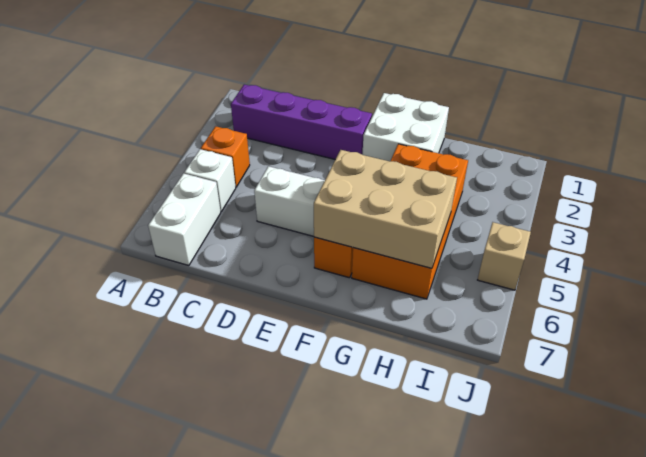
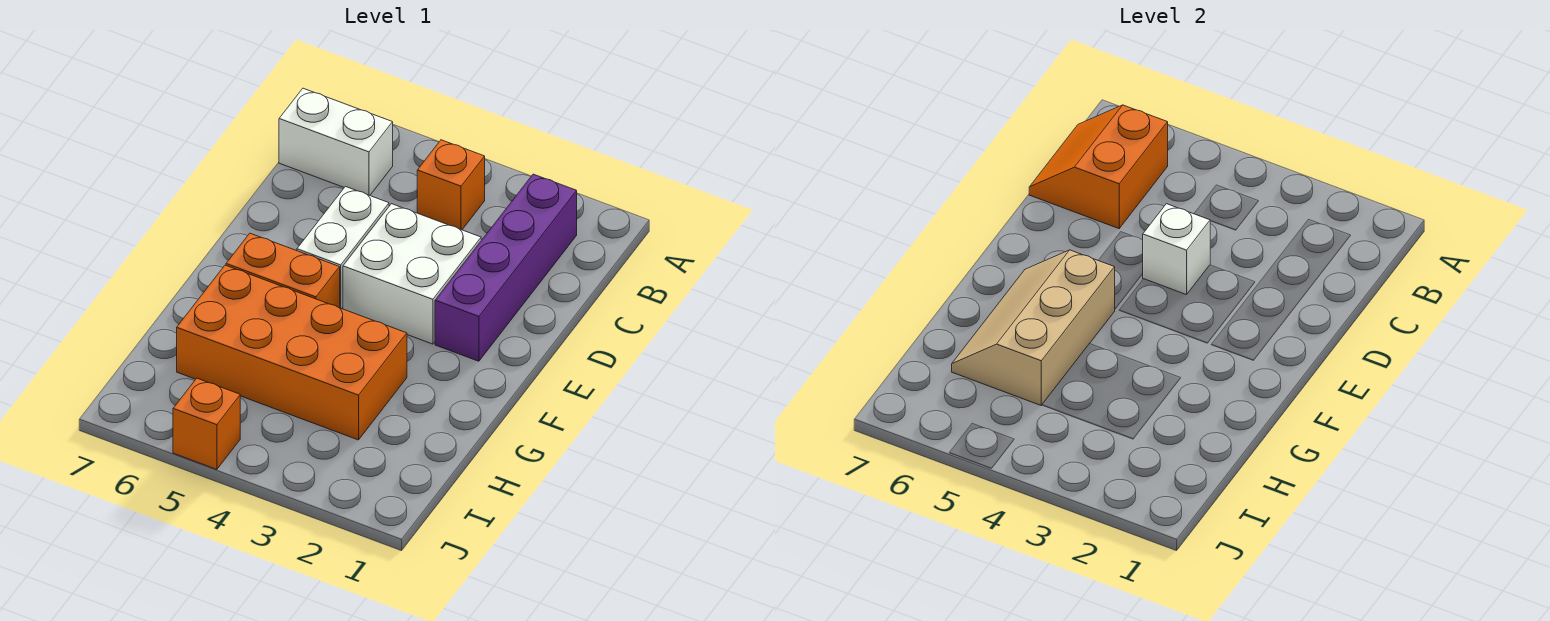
white brick B5 level 1 -> white brick D4 level 2
none -> orange slope B6:C7 level 2 top 6
white brick F1:G2 level 1 -> white brick D3:E4 level 1
tan brick F5:H6 level 2 -> tan slope F5:H6 level 2 top 5
tan brick J5 level 1 -> orange brick J5 level 1

